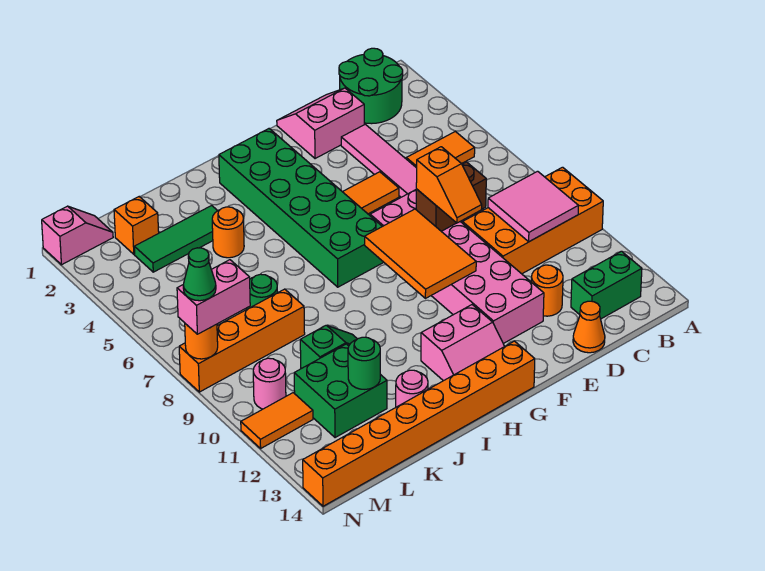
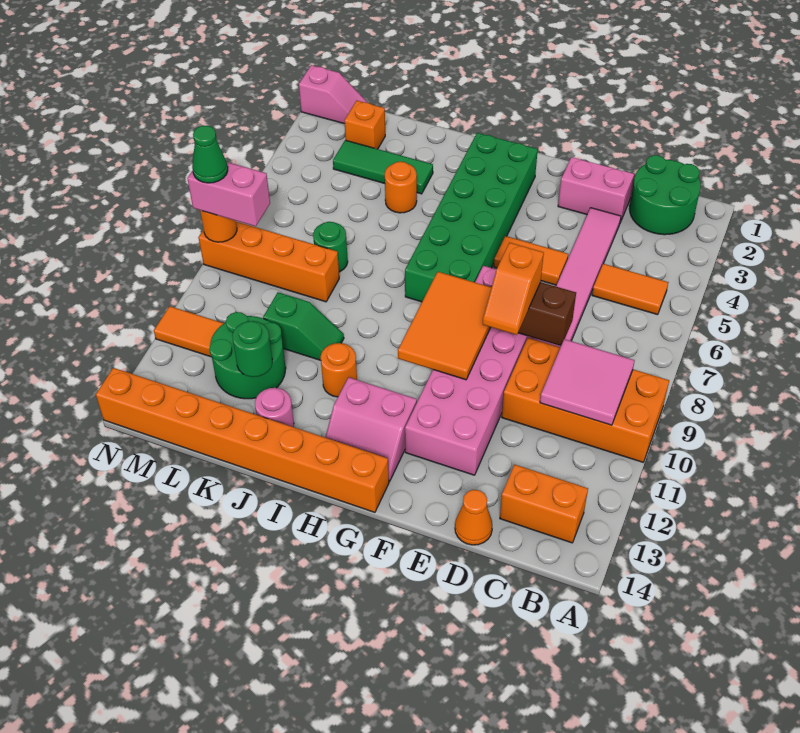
green brick B13:C13 level 1 -> orange brick B13:C13 level 1
orange round brick D12 level 1 -> orange round brick I11 level 1
green brick K11:L12 level 1 -> green round brick K11:L12 level 1
pink round brick M10 level 1 -> none

